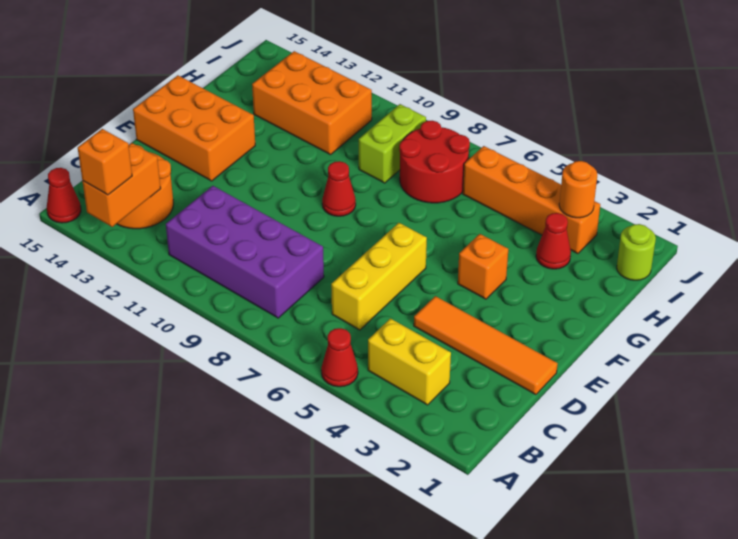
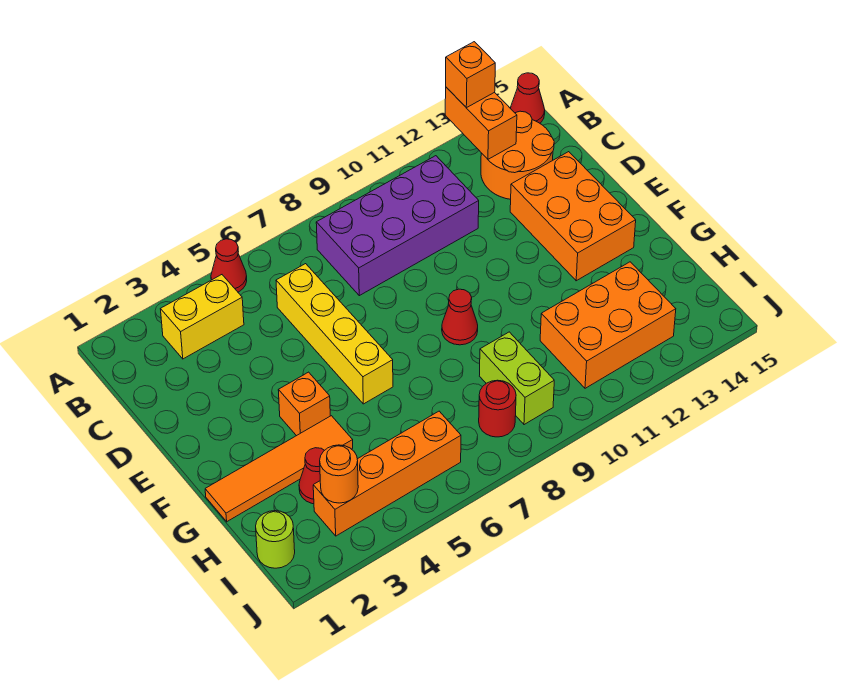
yellow brick C6:E6 level 1 -> yellow brick C6:F6 level 1
orange tile D1:D4 level 1 -> orange tile G1:G4 level 1
orange brick E13:F15 level 1 -> orange brick D13:F14 level 1
red round brick H7:I8 level 1 -> red round brick I8 level 1

